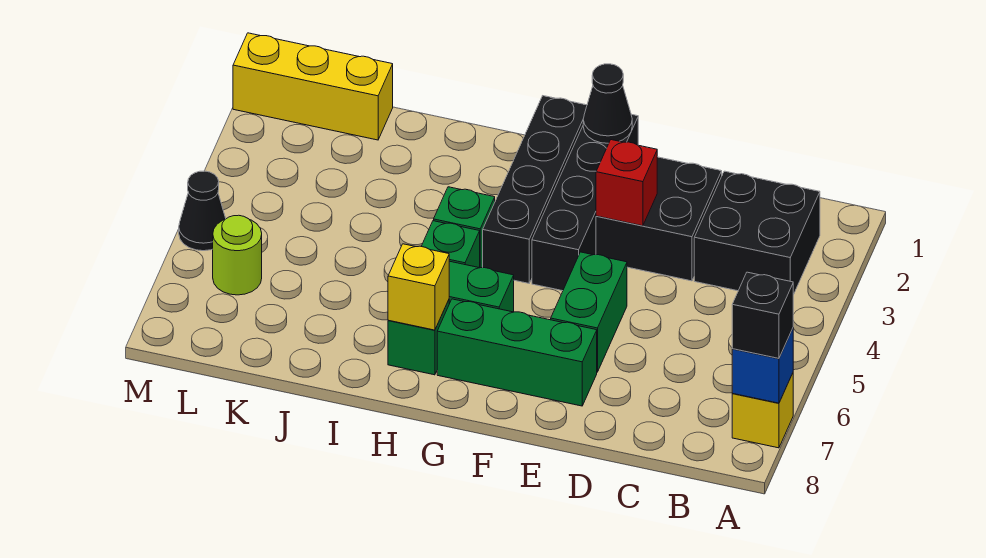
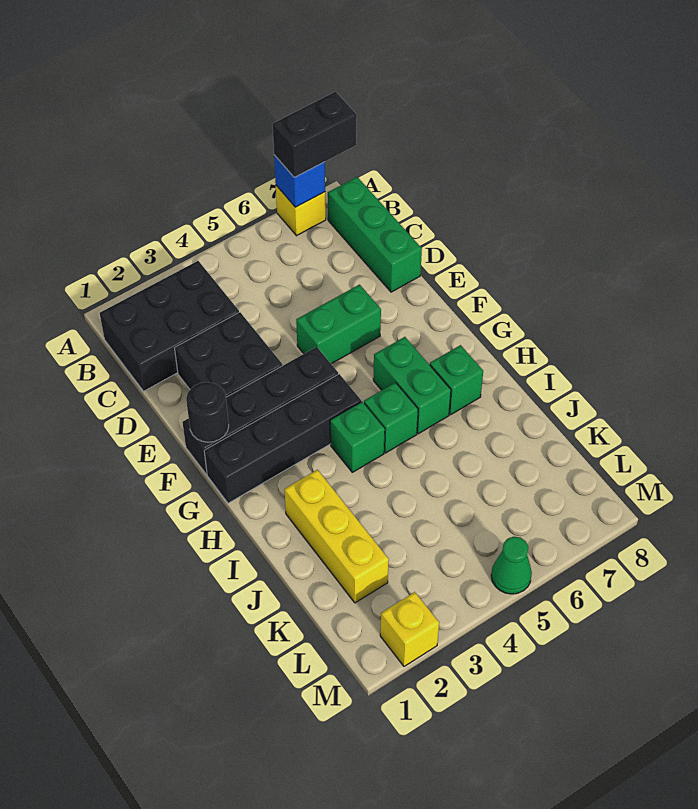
black brick A7 level 3 -> black brick A7:A8 level 3
black brick B2:C3 level 1 -> black brick B1:C3 level 1
red brick E3 level 2 -> none
green brick E7:G7 level 1 -> green brick B8:D8 level 1
black cone F1 level 2 -> black round brick F1 level 2
yellow brick H7 level 2 -> yellow brick M2 level 1
yellow brick K1:M1 level 1 -> yellow brick I2:K2 level 1
lime round brick L6 level 1 -> none
black cone M5 level 1 -> green cone M5 level 1

